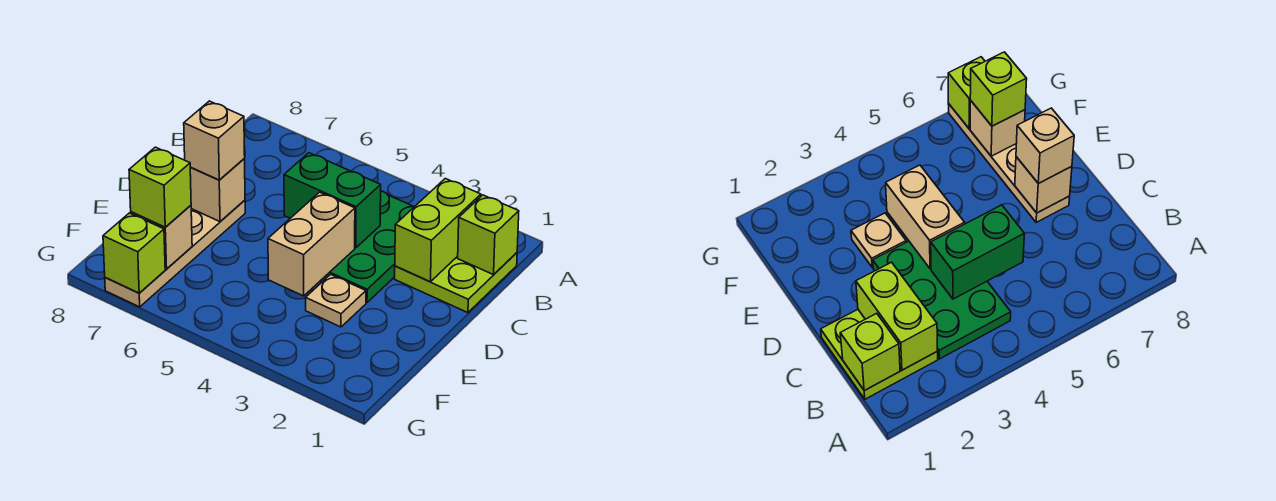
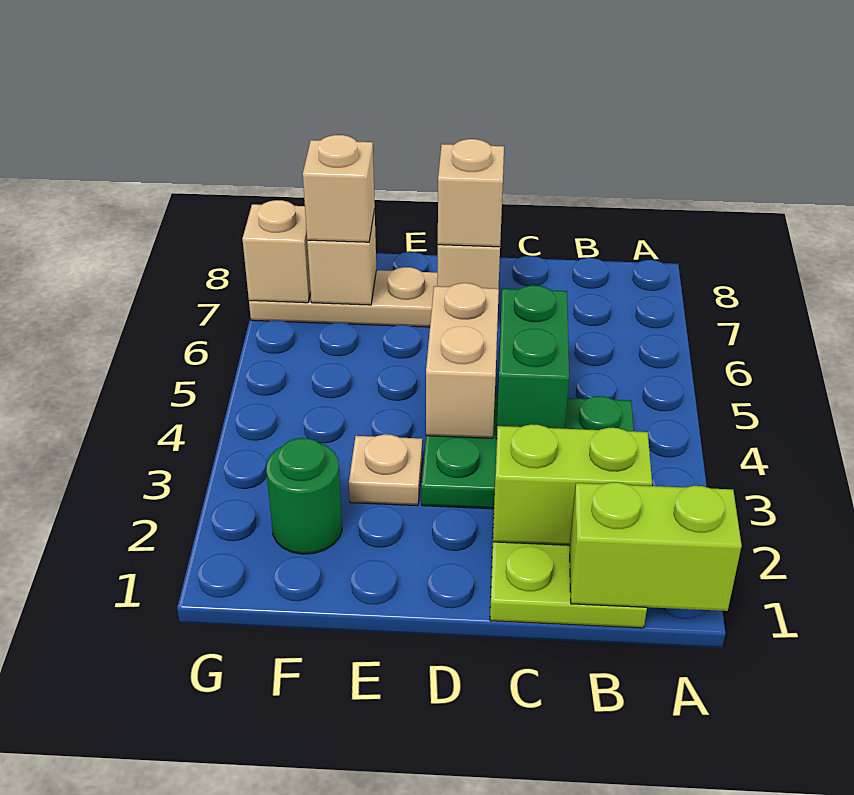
lime brick B1 level 2 -> lime brick A1:B1 level 2
tan brick D4:E4 level 2 -> tan brick D4:D5 level 2
none -> green round brick F2 level 1
lime brick F7 level 3 -> tan brick F7 level 3
lime brick G7 level 2 -> tan brick G7 level 2

